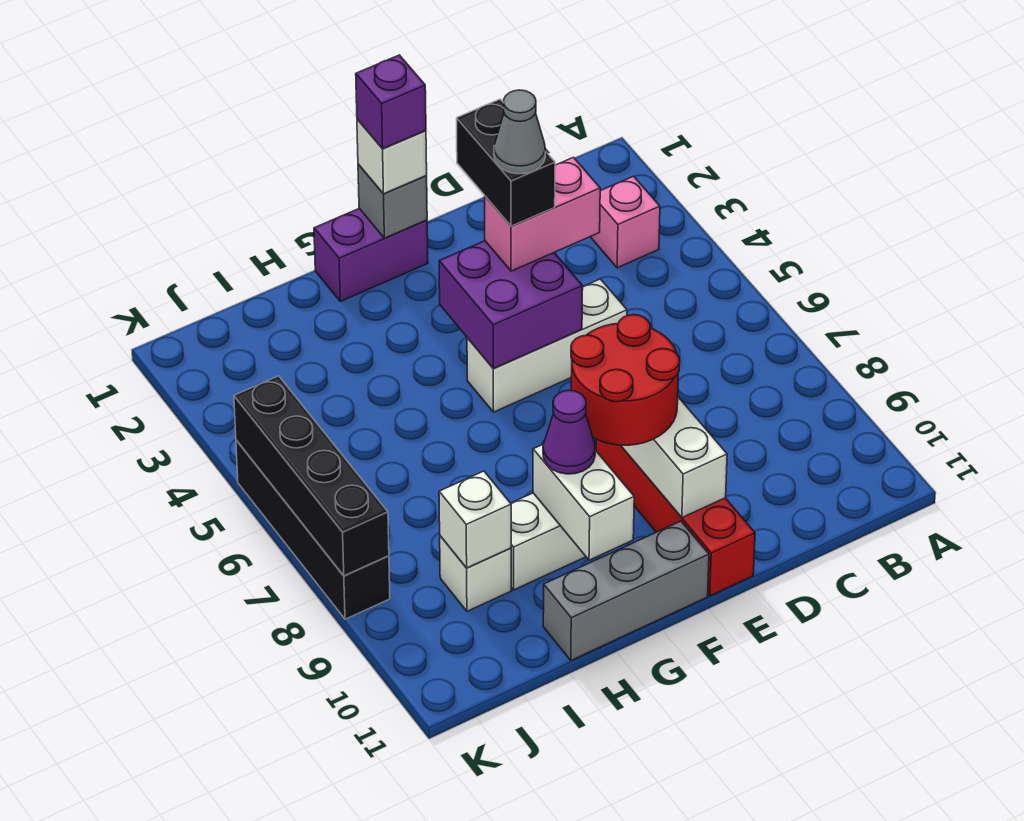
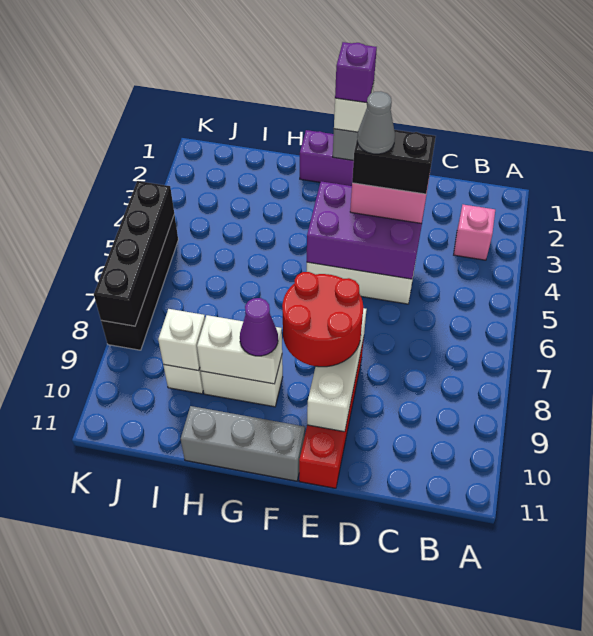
black brick E3:E4 level 4 -> black brick D4:E4 level 4
purple brick E4:F5 level 2 -> purple brick D4:F5 level 2
white brick G9:G10 level 2 -> white brick G9:H9 level 2

